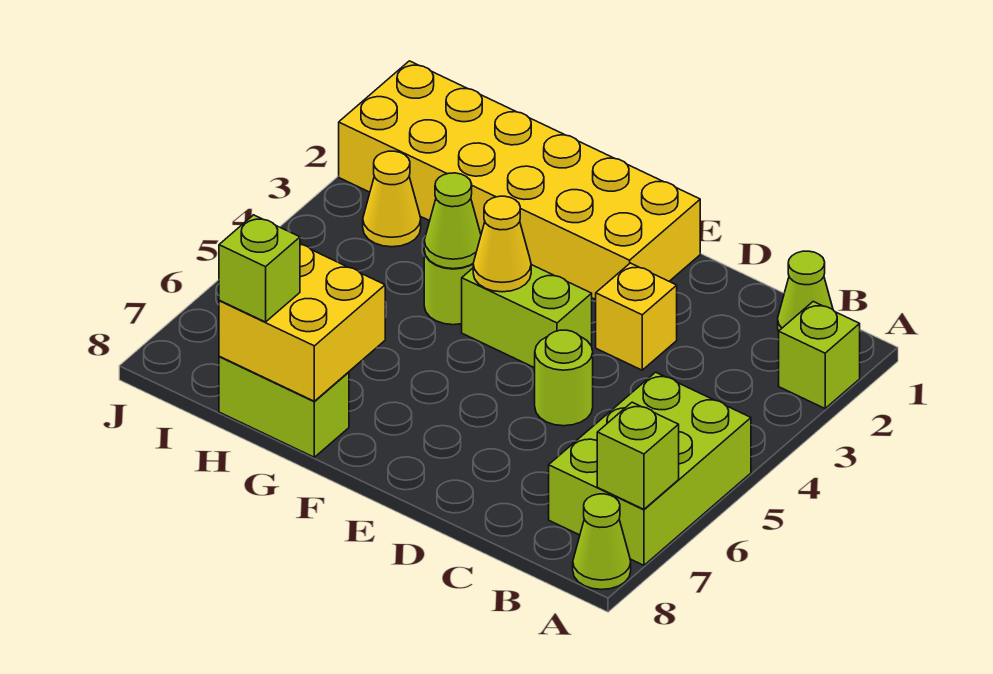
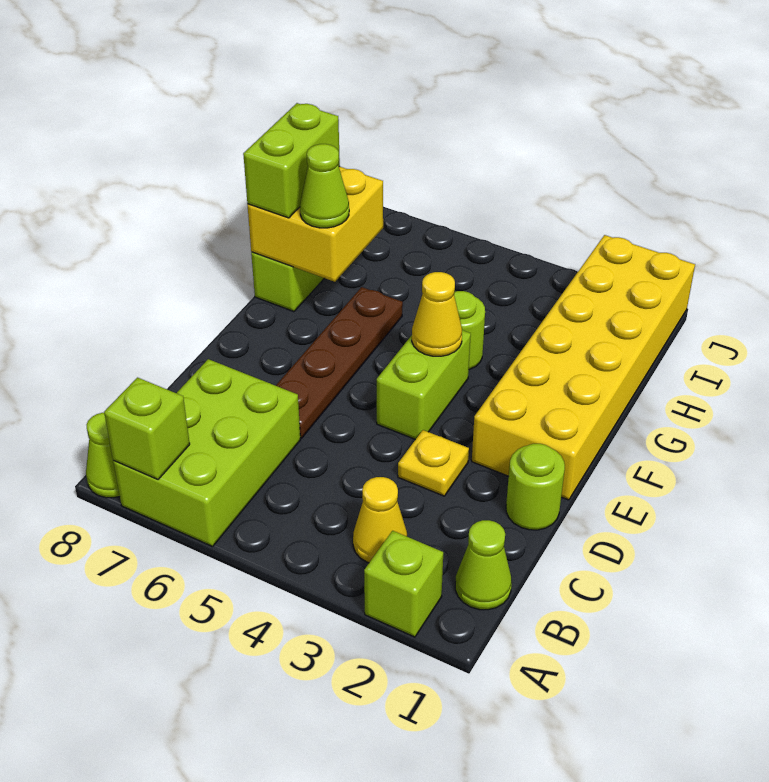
lime brick A5:B7 level 1 -> lime brick A6:C7 level 1
yellow brick D3 level 1 -> yellow plate D3 level 1
lime round brick D5 level 1 -> lime round brick D1 level 1
none -> brown plate D6:G6 level 1
lime cone G4 level 2 -> lime cone G7 level 3
lime brick H8 level 3 -> lime brick G8:H8 level 3
yellow cone I3 level 1 -> yellow cone B3 level 1

